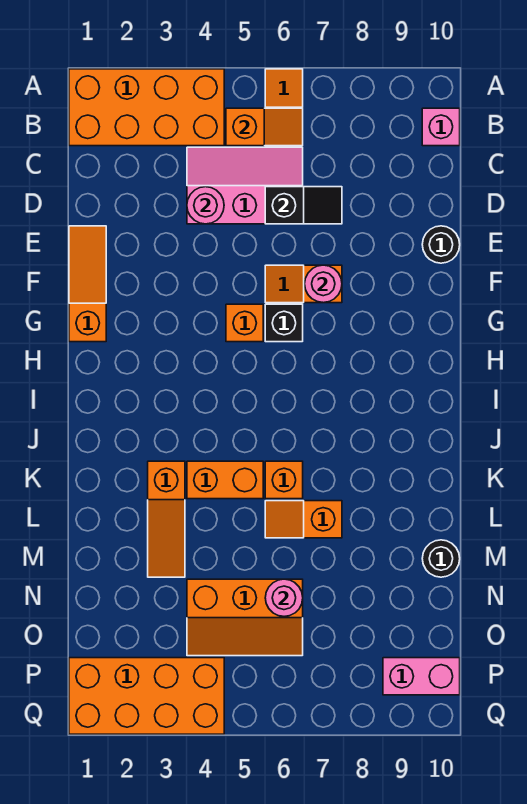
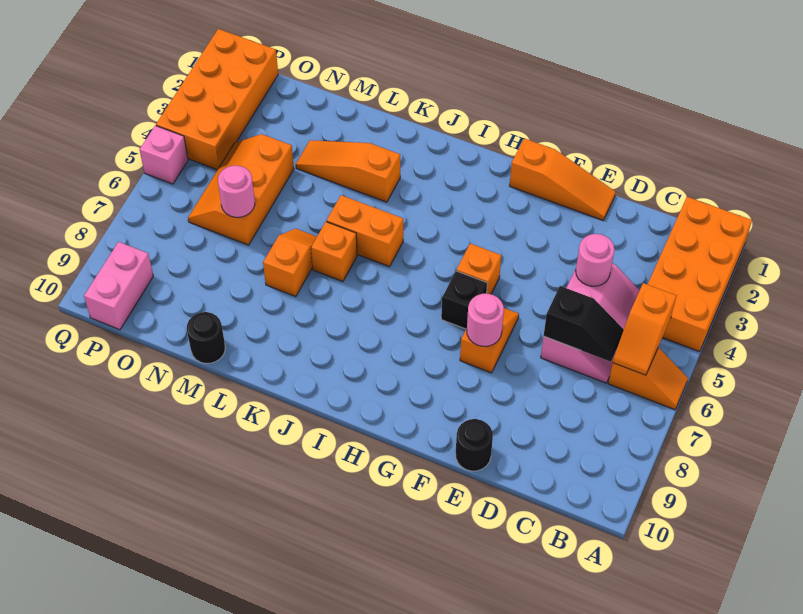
pink brick B10 level 1 -> pink brick Q5 level 1
black slope D6:D7 level 2 top 6 -> black slope C6:D6 level 2 top D
orange brick K4:K5 level 1 -> orange brick J5:K5 level 1

